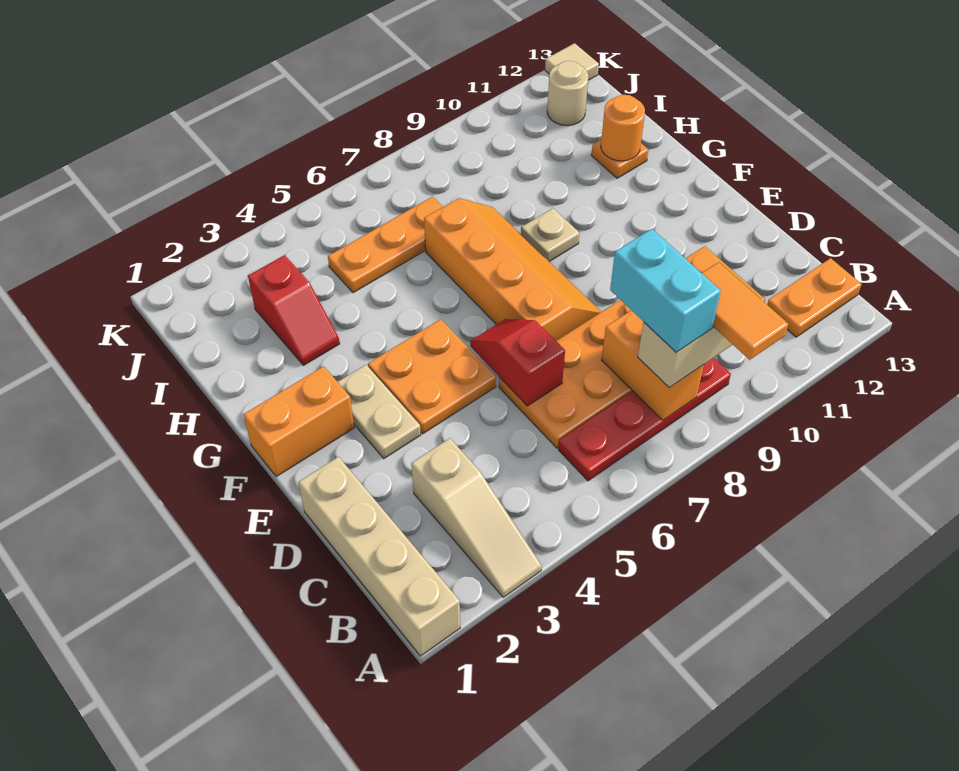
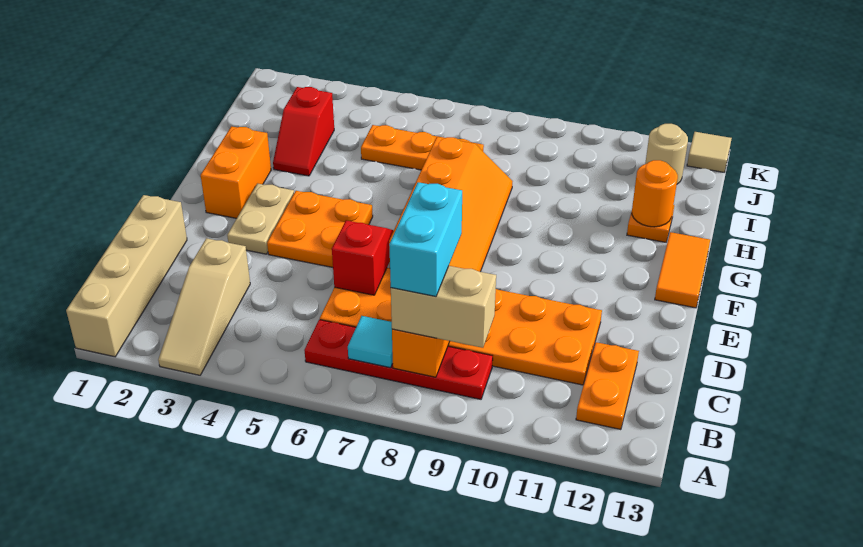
orange tile A9:B9 level 4 -> orange tile F13:G13 level 1
none -> cyan tile B7 level 2
orange plate B12:B13 level 1 -> orange plate B12:C12 level 1
orange brick F1:F2 level 1 -> orange brick F2:G2 level 1
tan plate G9 level 1 -> none

